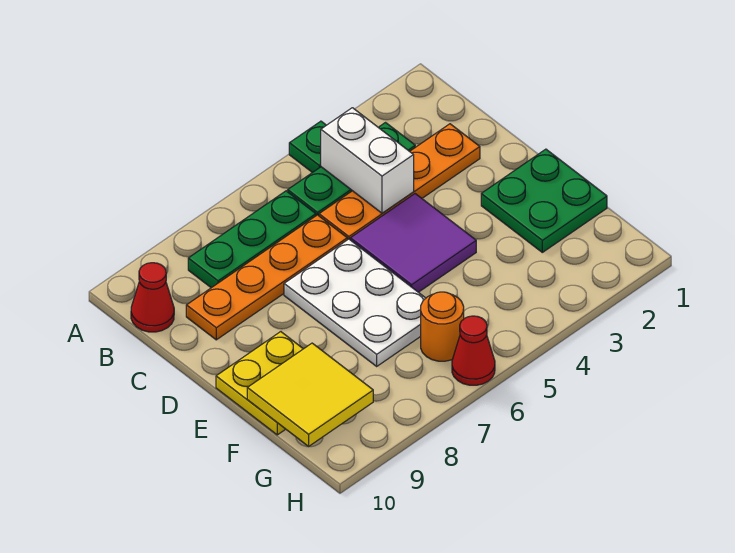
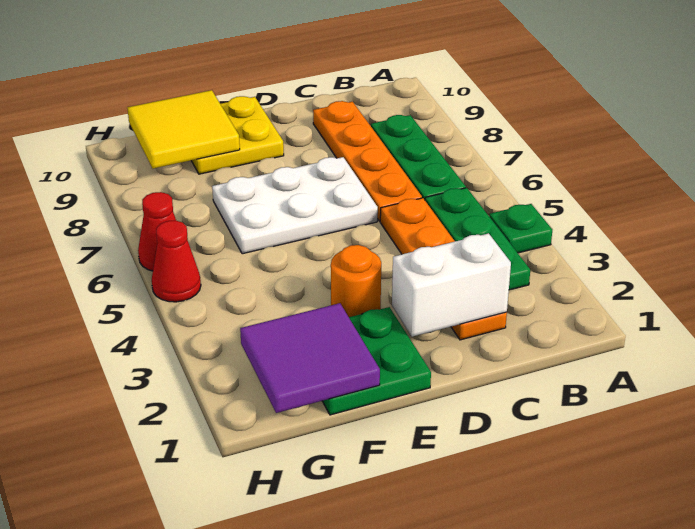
white brick B4:C4 level 2 -> white brick C2:D2 level 2
red cone B10 level 1 -> red cone H5 level 1
purple tile D4:E5 level 1 -> purple tile F1:G2 level 2
orange round brick G6 level 1 -> orange round brick E3 level 1

